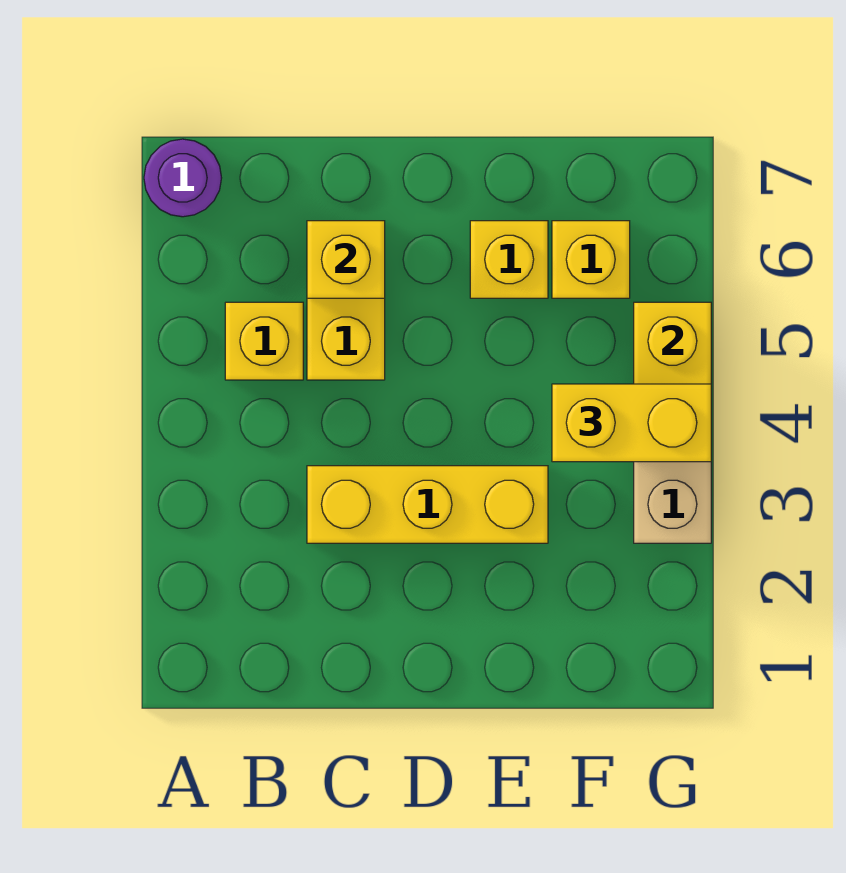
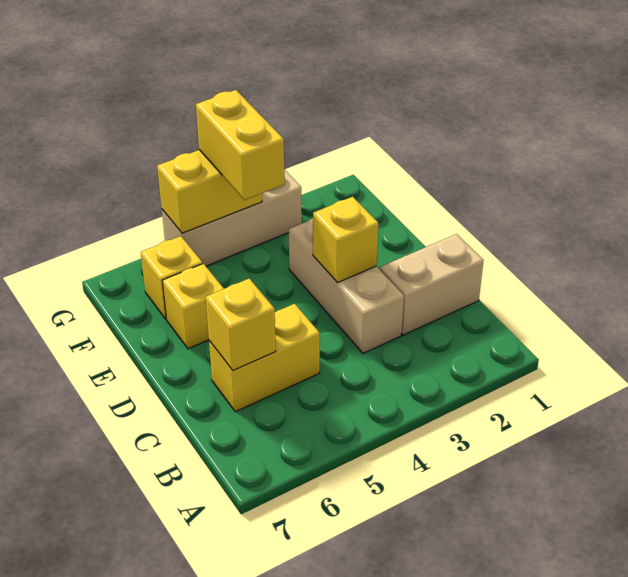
purple round brick A7 level 1 -> none
yellow brick B5 level 1 -> yellow brick D3 level 2
none -> tan brick C1:C2 level 1
yellow brick C3:E3 level 1 -> tan brick C3:E3 level 1

